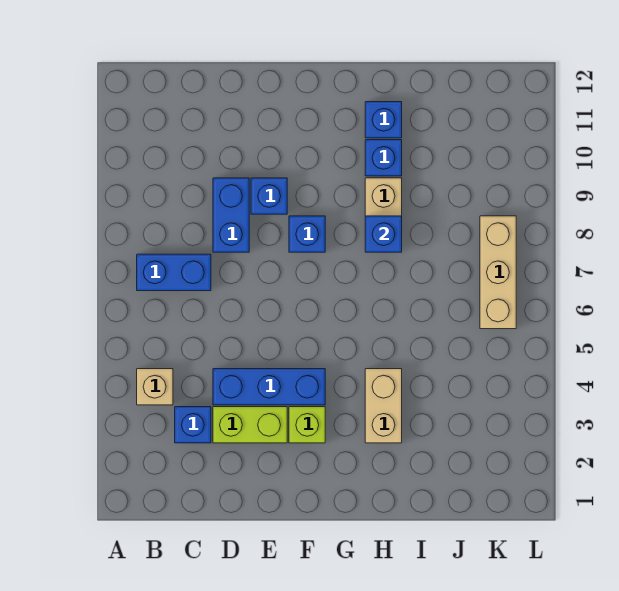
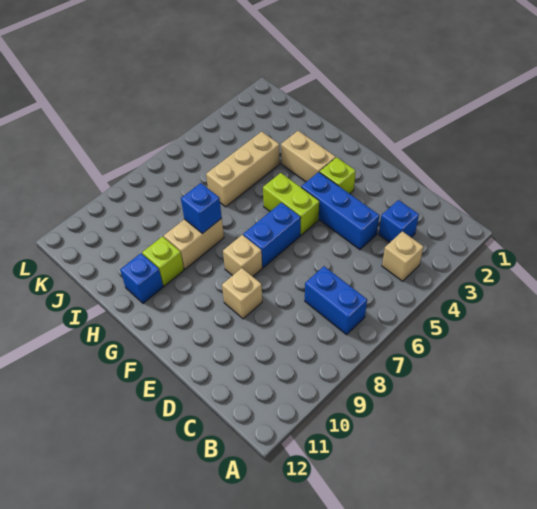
lime brick D3:E3 level 1 -> lime brick F5:G5 level 1
blue brick D8:D9 level 1 -> blue brick F6:F7 level 1
blue brick E9 level 1 -> tan brick E9 level 1
blue brick F8 level 1 -> tan brick F8 level 1
tan brick H3:H4 level 1 -> tan brick G3:H3 level 1
blue brick H10 level 1 -> lime brick H10 level 1
tan brick K6:K8 level 1 -> tan brick I4:I6 level 1

